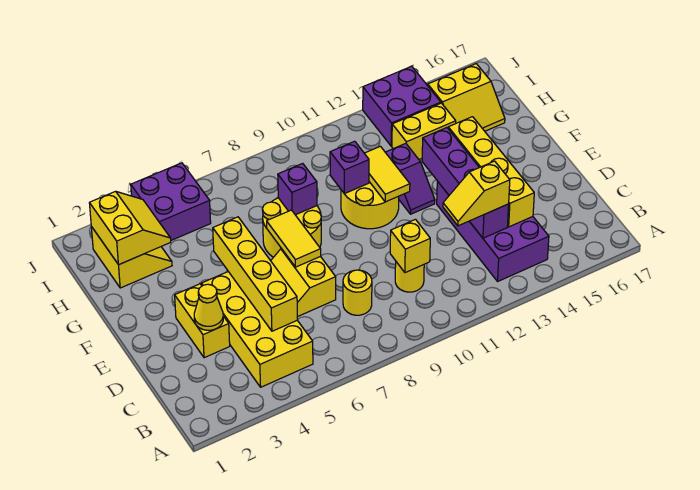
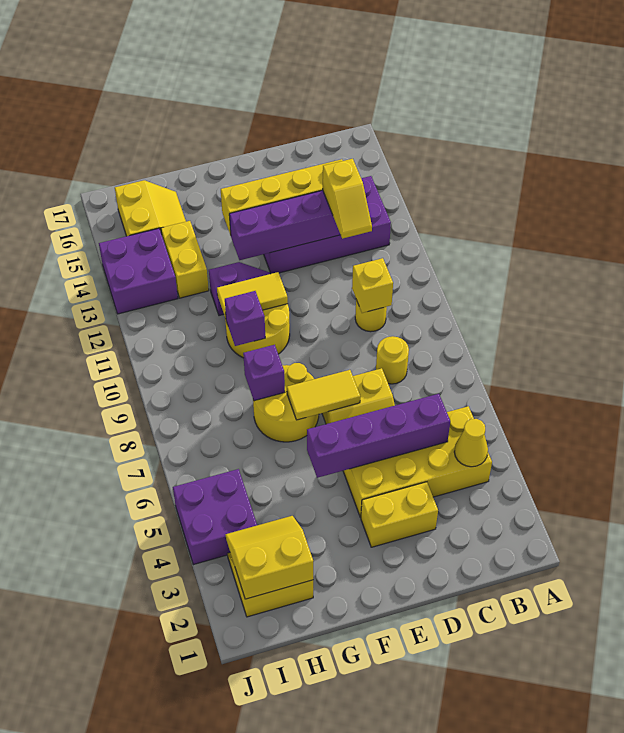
yellow brick C5:F5 level 2 -> purple brick C5:F5 level 2
yellow cone D3 level 2 -> yellow cone B4 level 2

